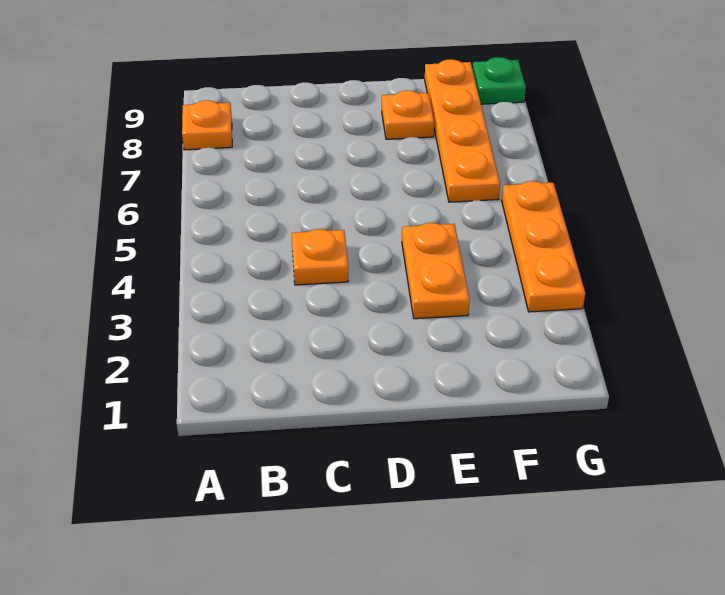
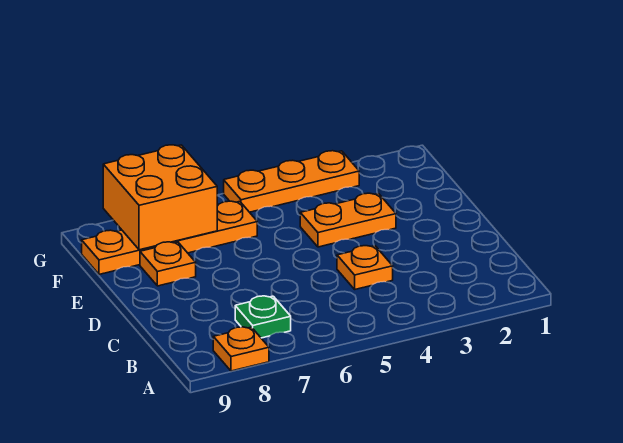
none -> orange brick F7:G8 level 2
green plate G9 level 1 -> green plate B7 level 1

